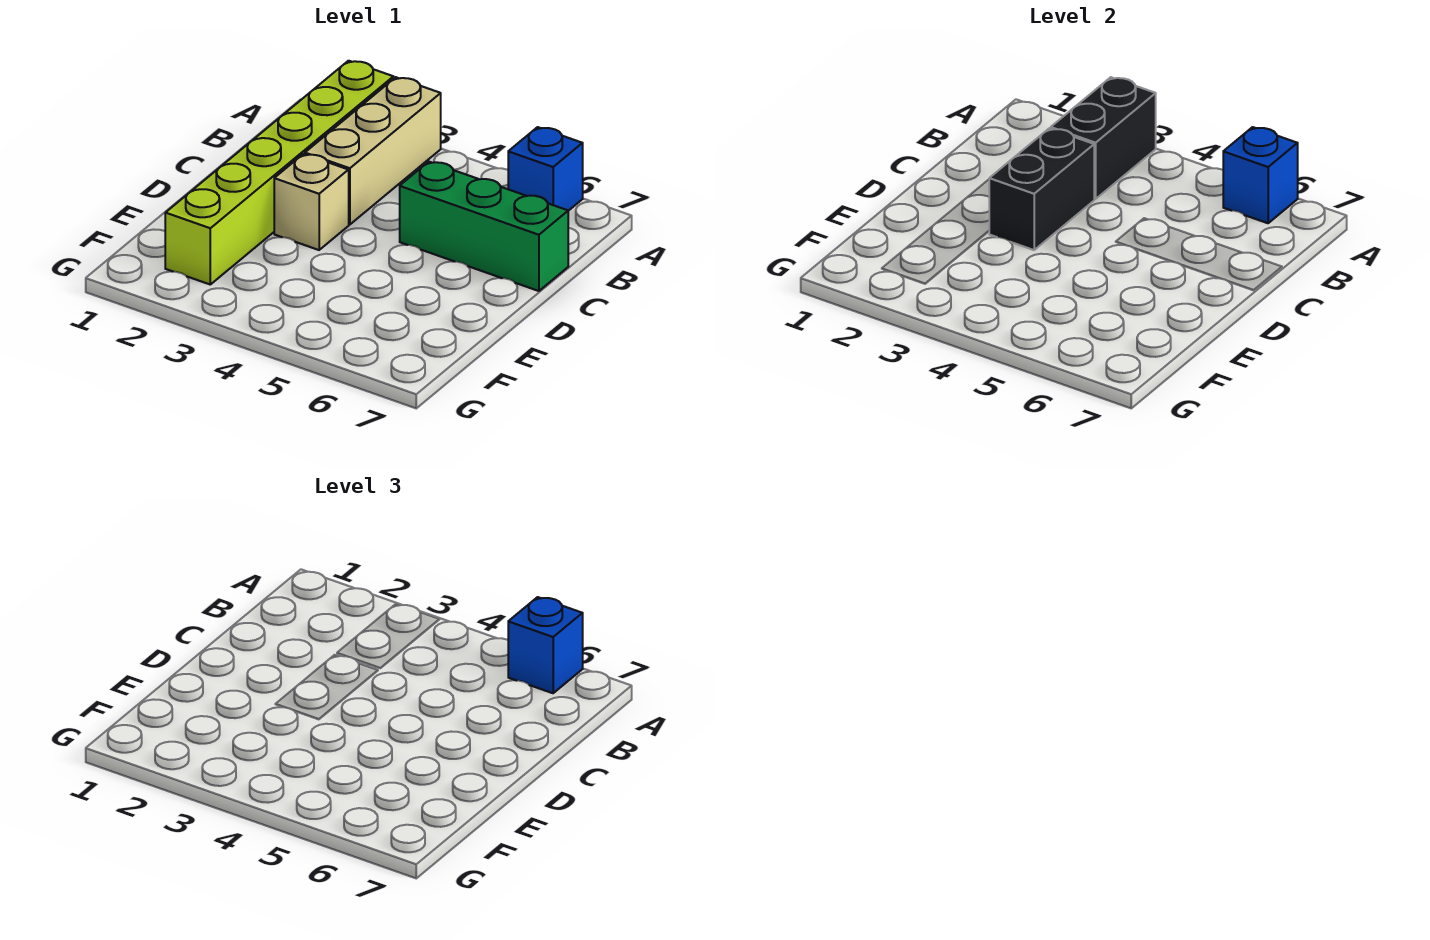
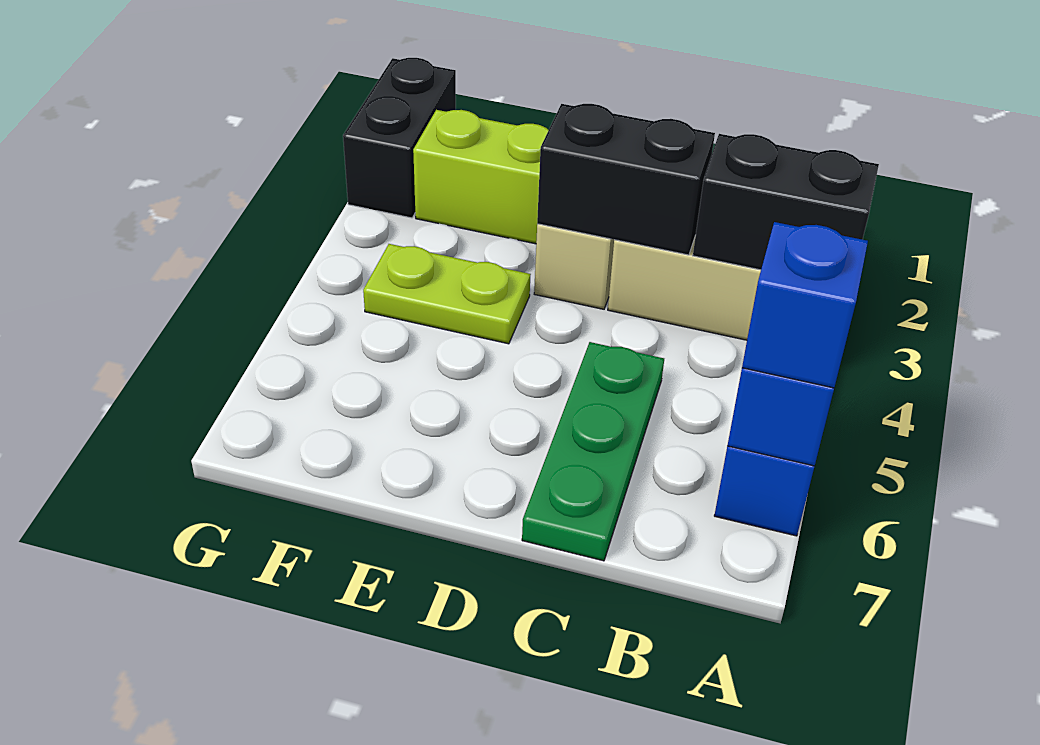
green brick C5:C7 level 1 -> green plate C5:C7 level 1
none -> lime plate E4:F4 level 1
none -> black brick G1:G2 level 1

